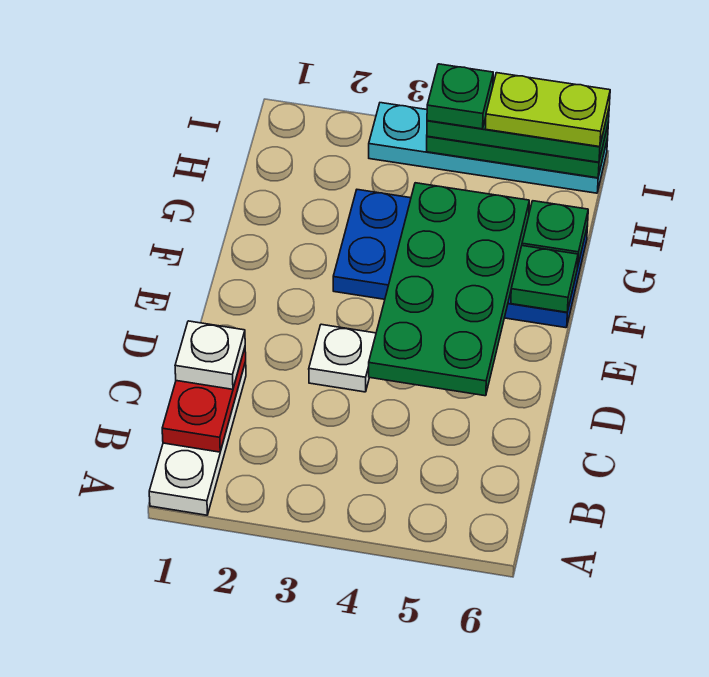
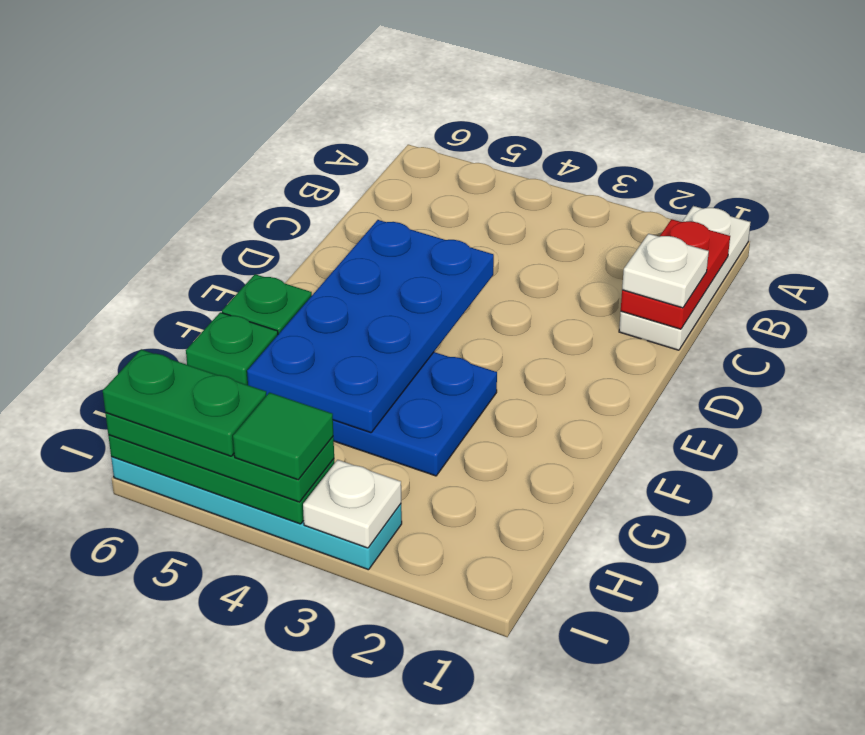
white plate D3 level 1 -> white plate I3 level 2
green plate D4:G5 level 2 -> blue plate D4:G5 level 2
green plate I4 level 4 -> green tile I4 level 4
lime plate I5:I6 level 4 -> green plate I5:I6 level 4

